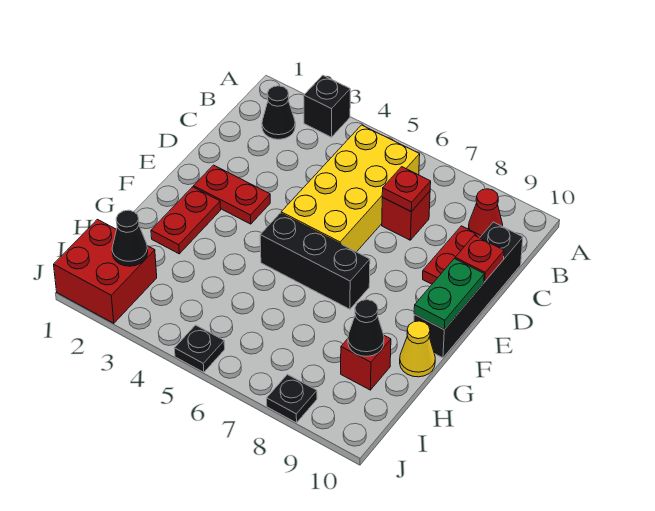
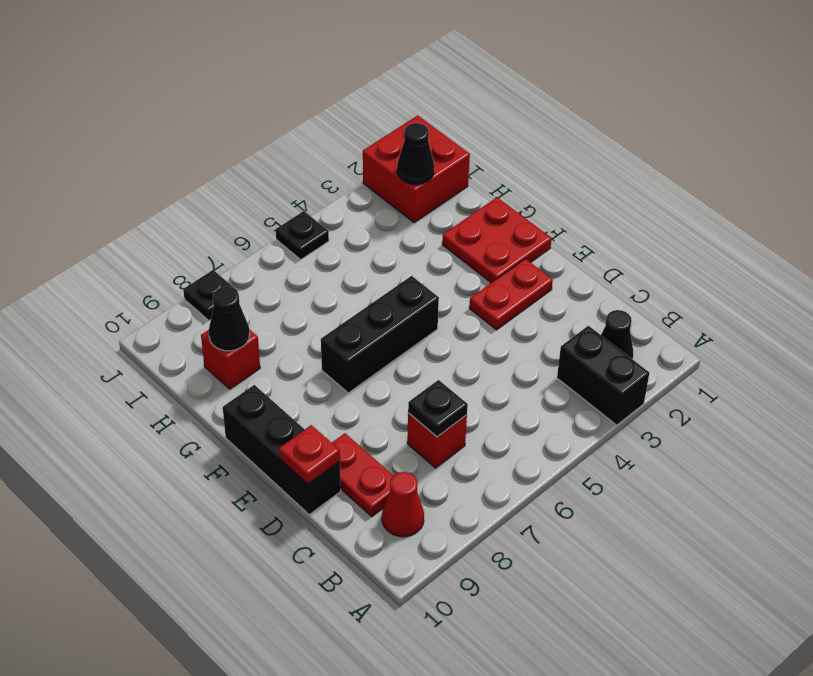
black brick A3 level 1 -> black brick A3:B3 level 1
yellow brick B5:E6 level 1 -> none
red plate C7 level 2 -> black plate C7 level 2
black brick C10:F10 level 1 -> black brick D10:F10 level 1
green plate E10:F10 level 2 -> none
red plate F2:G2 level 1 -> red plate F1:G2 level 1
yellow cone G10 level 1 -> none

